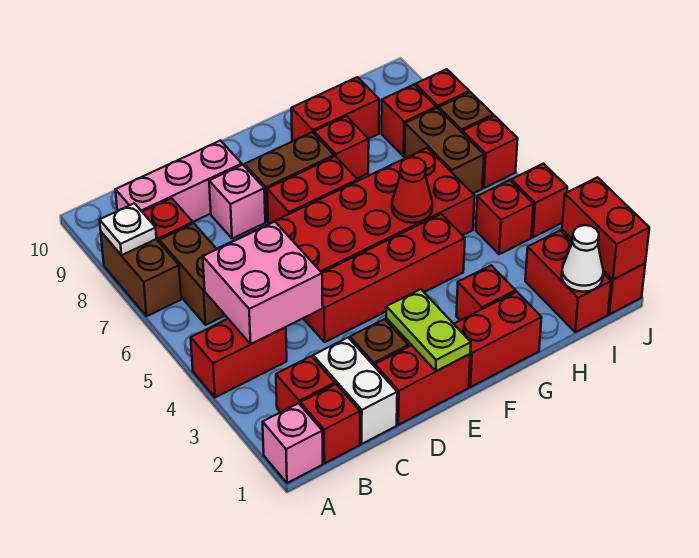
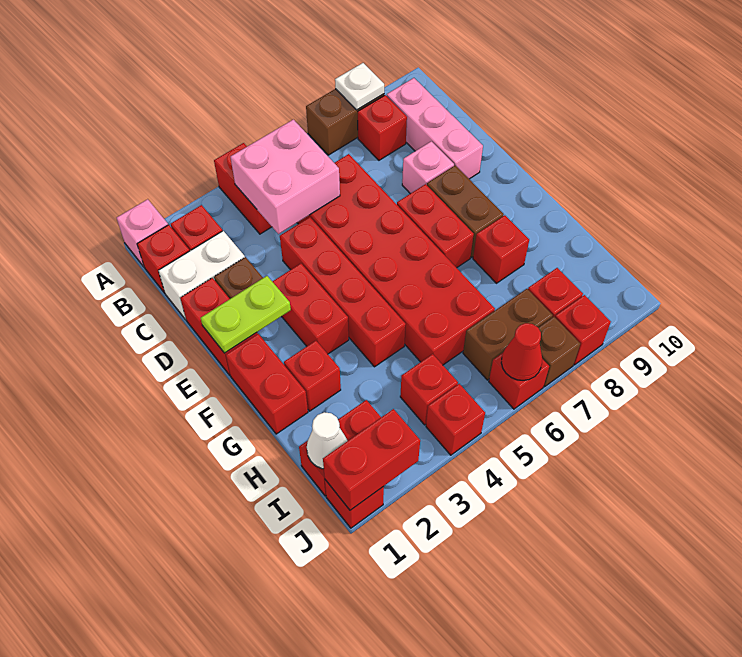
brown brick B6:B7 level 1 -> none
red cone G5 level 2 -> red cone J6 level 2
red brick G9:H9 level 1 -> red brick E3:F3 level 1

